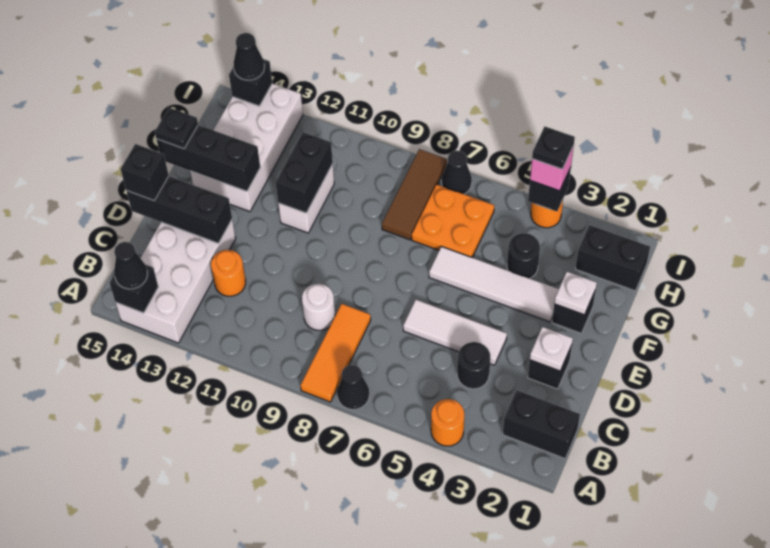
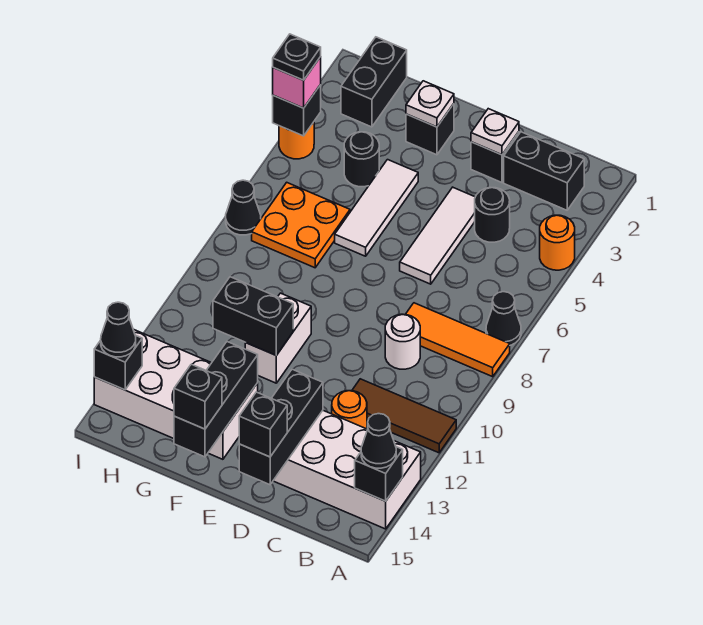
black brick B1:B2 level 1 -> black brick B2:C2 level 1
white tile F3:F6 level 1 -> white tile F4:F6 level 1
white brick F11:G11 level 1 -> white brick F10:F11 level 1
black plate F15 level 3 -> black brick F15 level 3
brown tile G8:I8 level 1 -> brown tile A11:C11 level 1

